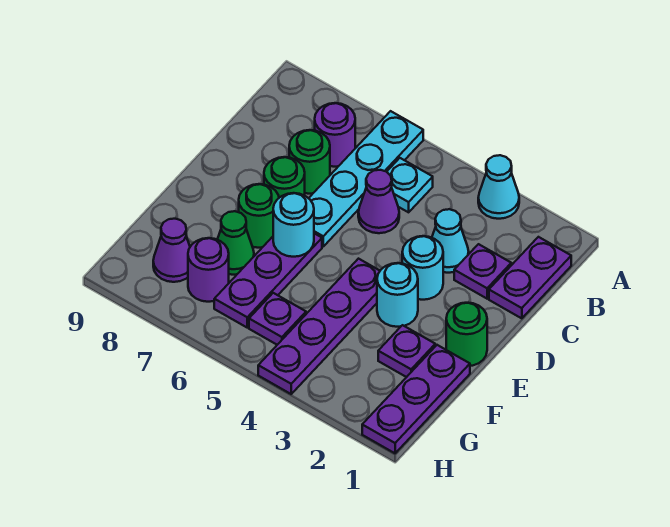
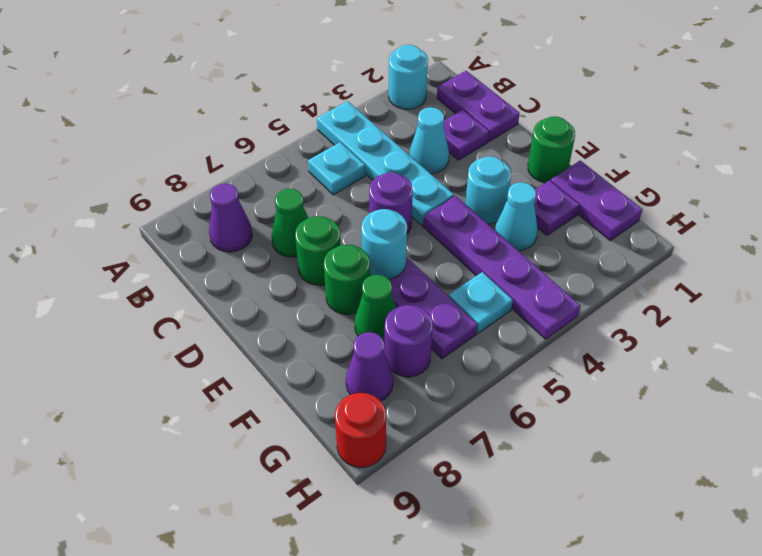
cyan cone A3 level 1 -> cyan cone F3 level 1
cyan plate A6:D6 level 1 -> cyan plate A4:D4 level 1
purple round brick B7 level 1 -> purple round brick D5 level 1
purple cone C5 level 1 -> purple cone B8 level 1
green round brick C7 level 1 -> green cone C7 level 1
cyan round brick D3 level 1 -> cyan round brick A2 level 1
purple plate F1:H1 level 1 -> purple plate F1:G1 level 1
purple plate G5 level 1 -> cyan plate G5 level 1
none -> red round brick H9 level 1

